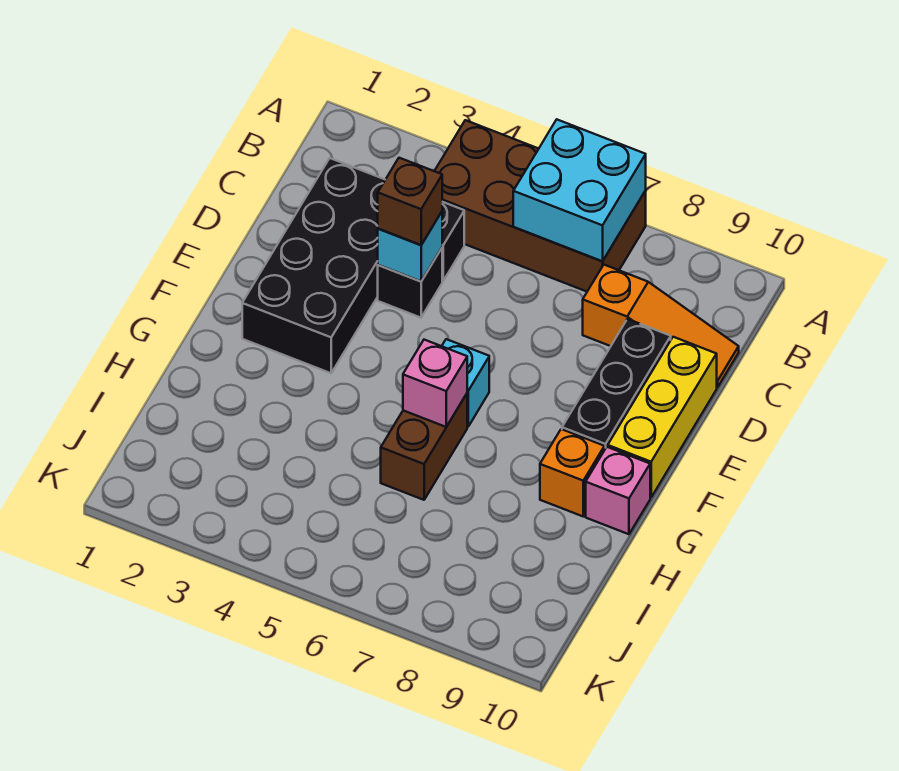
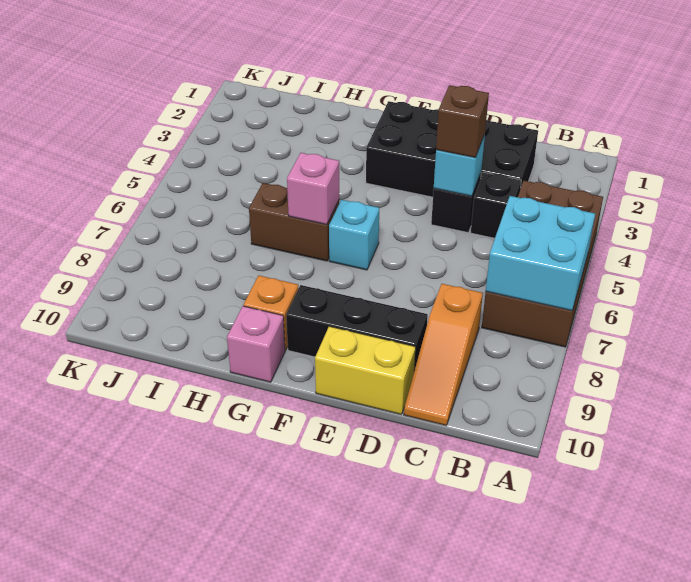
yellow brick D10:F10 level 1 -> yellow brick D10:E10 level 1

